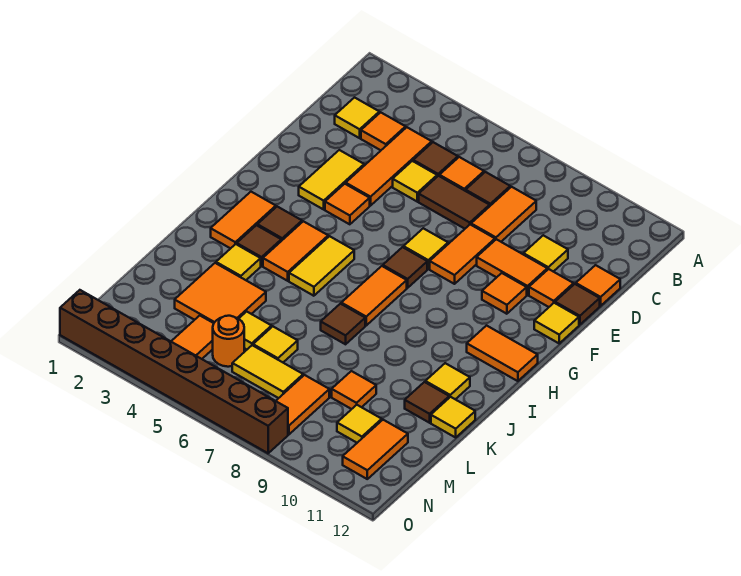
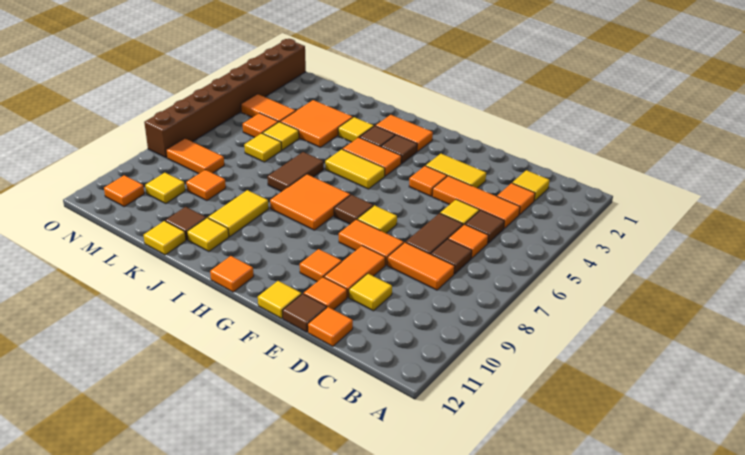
orange tile H7:I7 level 1 -> orange tile H7:I8 level 1
orange tile H11:H12 level 1 -> orange tile H12 level 1
brown tile J7 level 1 -> brown tile J6:J7 level 1
orange round brick M5 level 1 -> orange tile M5 level 1
yellow tile M6:M7 level 1 -> yellow tile J9:J10 level 1
orange tile M11:N11 level 1 -> orange tile N11 level 1

